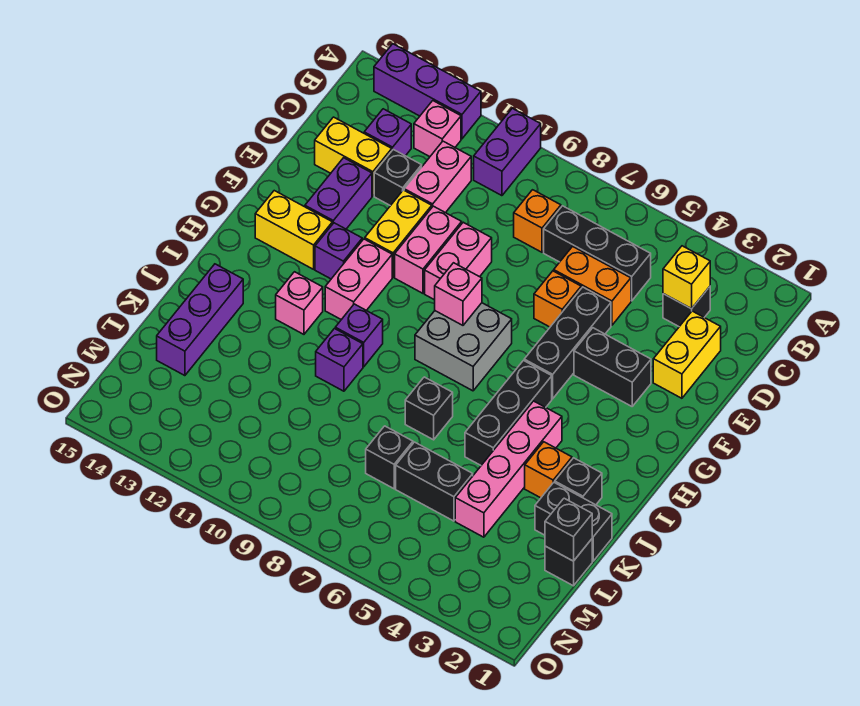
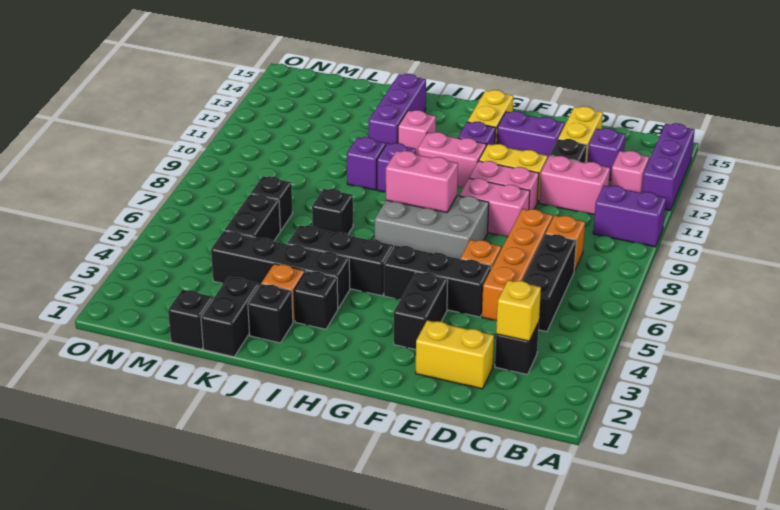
orange brick D5:D6 level 1 -> orange brick D5:D8 level 1
grey brick G7:H8 level 1 -> grey brick F7:H8 level 1
pink brick G8 level 2 -> pink brick G8:H8 level 2
pink brick I4:L4 level 1 -> black brick I4:L4 level 1
purple brick J14:L14 level 1 -> purple brick J12:J14 level 1
black brick L1 level 2 -> black brick I3 level 1

